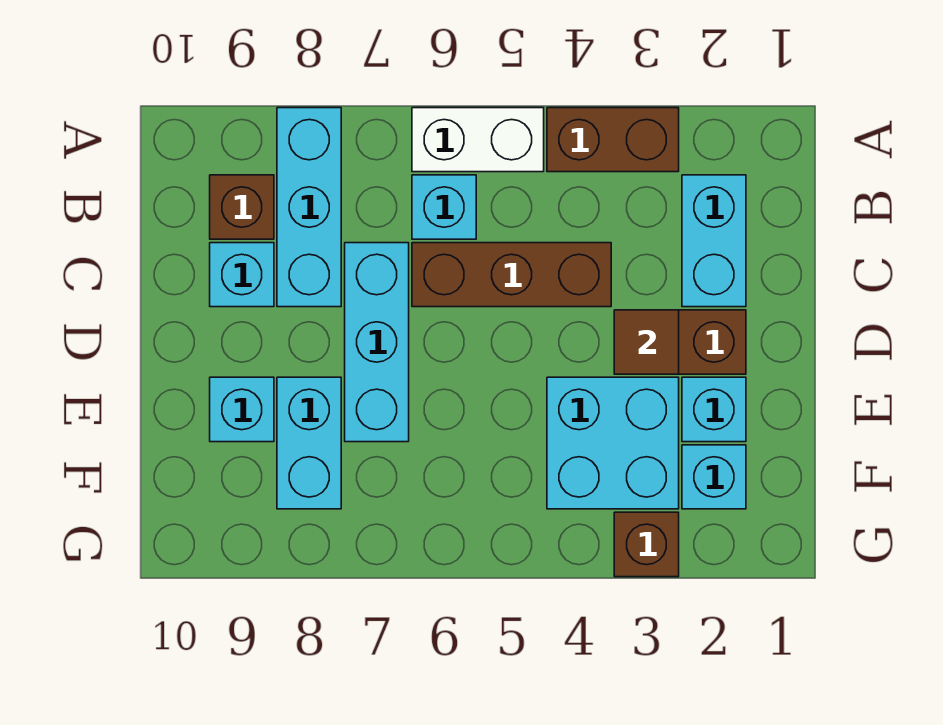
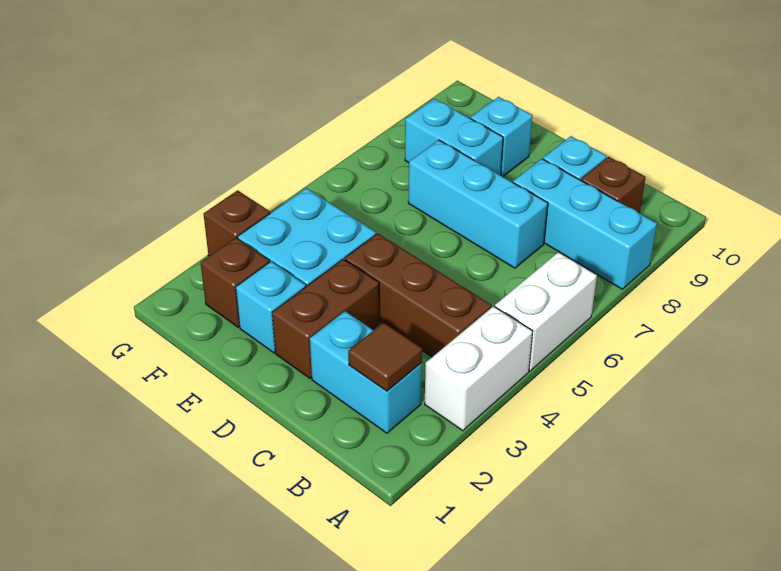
brown brick A3:A4 level 1 -> white brick A3:A4 level 1
cyan brick B6 level 1 -> none
brown brick C4:C6 level 1 -> brown brick B4:D4 level 1
brown tile D3 level 2 -> brown tile B2 level 2
cyan brick F2 level 1 -> brown brick F2 level 1

